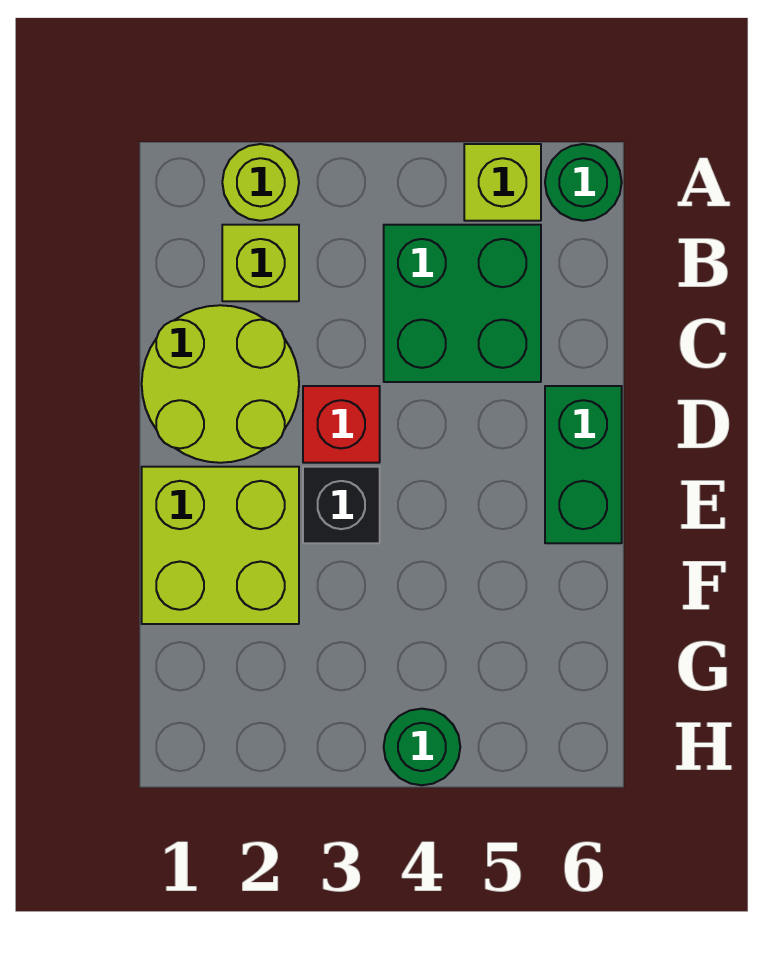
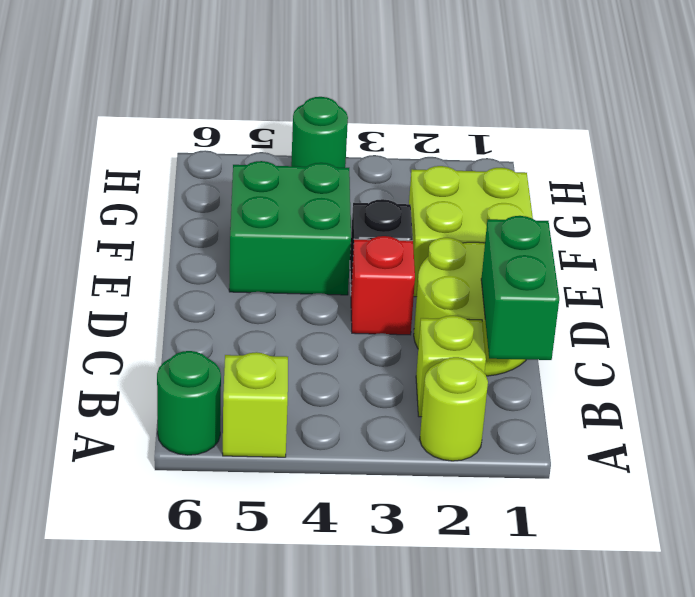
green brick B4:C5 level 1 -> green brick E4:F5 level 1
green brick D6:E6 level 1 -> green brick B1:C1 level 2

